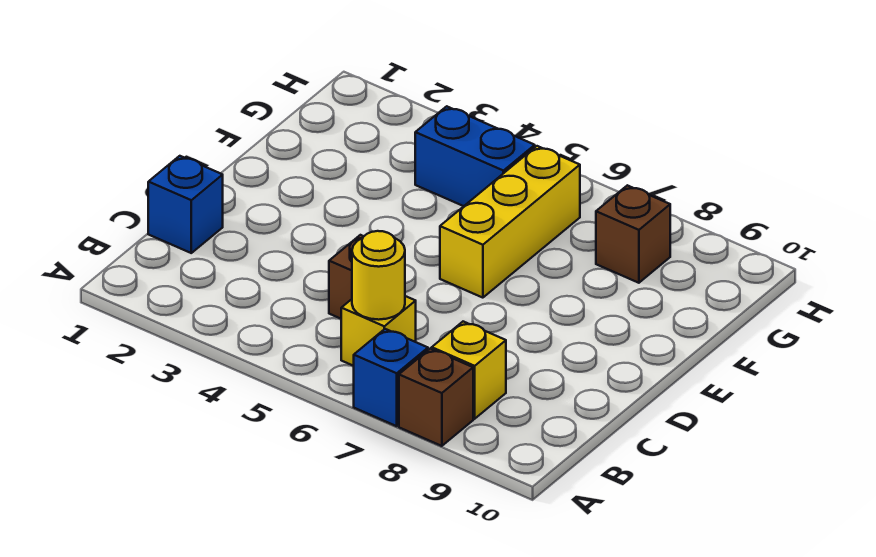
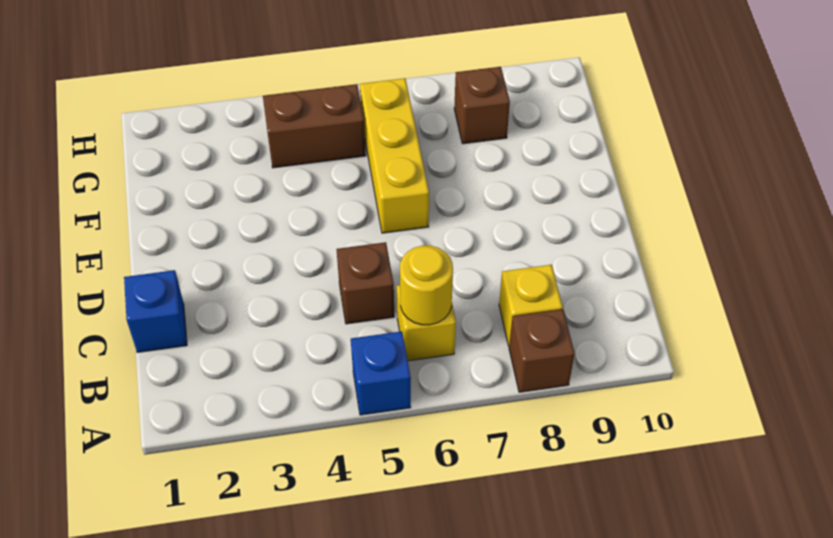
blue brick A7 level 1 -> blue brick A5 level 1
blue brick G4:G5 level 1 -> brown brick G4:G5 level 1

